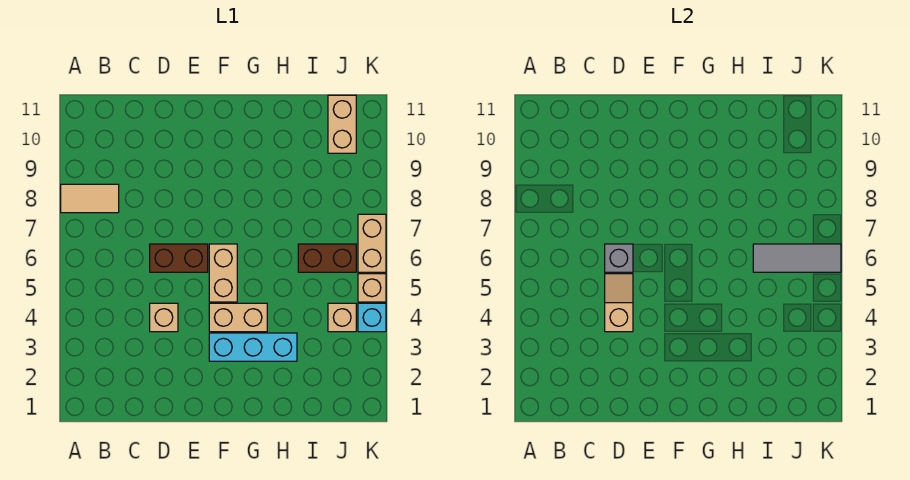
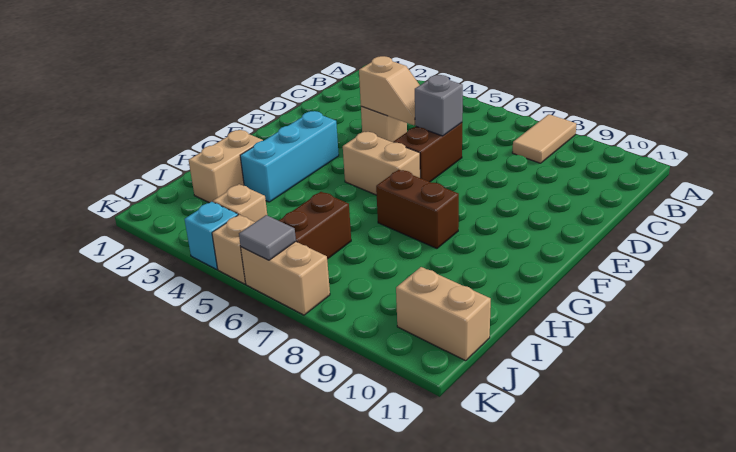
tan brick F4:G4 level 1 -> tan brick H2:I2 level 1
none -> brown brick G7:G8 level 1
grey tile I6:K6 level 2 -> grey tile K6 level 2

